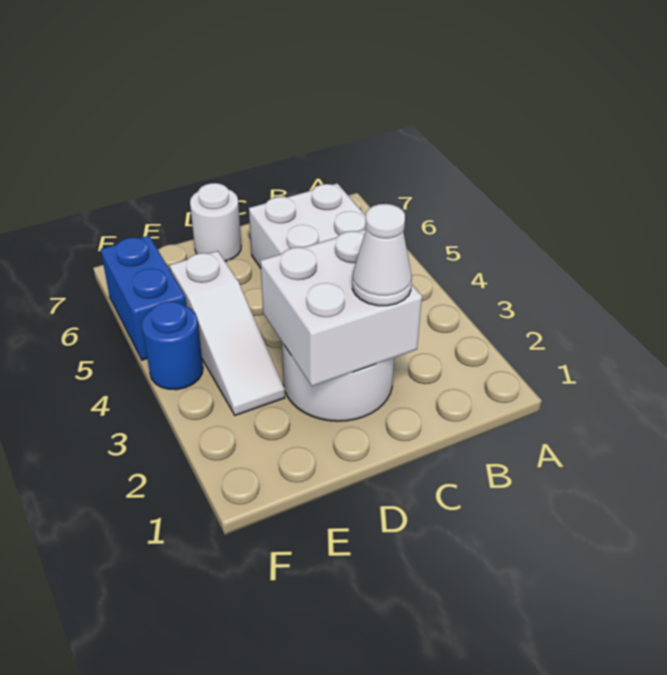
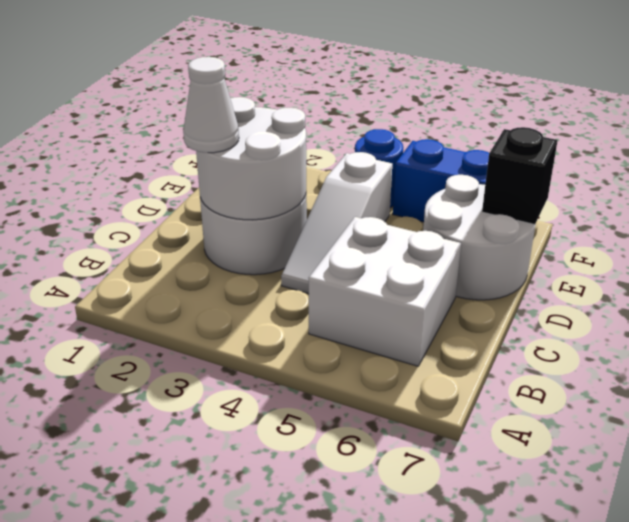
white brick C2:D3 level 2 -> white round brick C2:D3 level 2
white round brick D7 level 1 -> white round brick D6:E7 level 1
white slope E3:E5 level 1 top 5 -> white slope C4:E4 level 1 top E
none -> black brick E7 level 2

